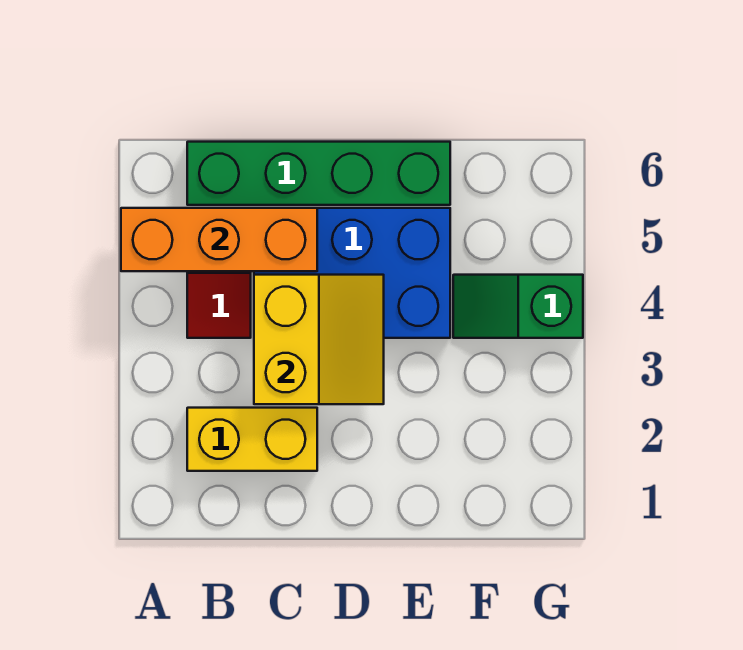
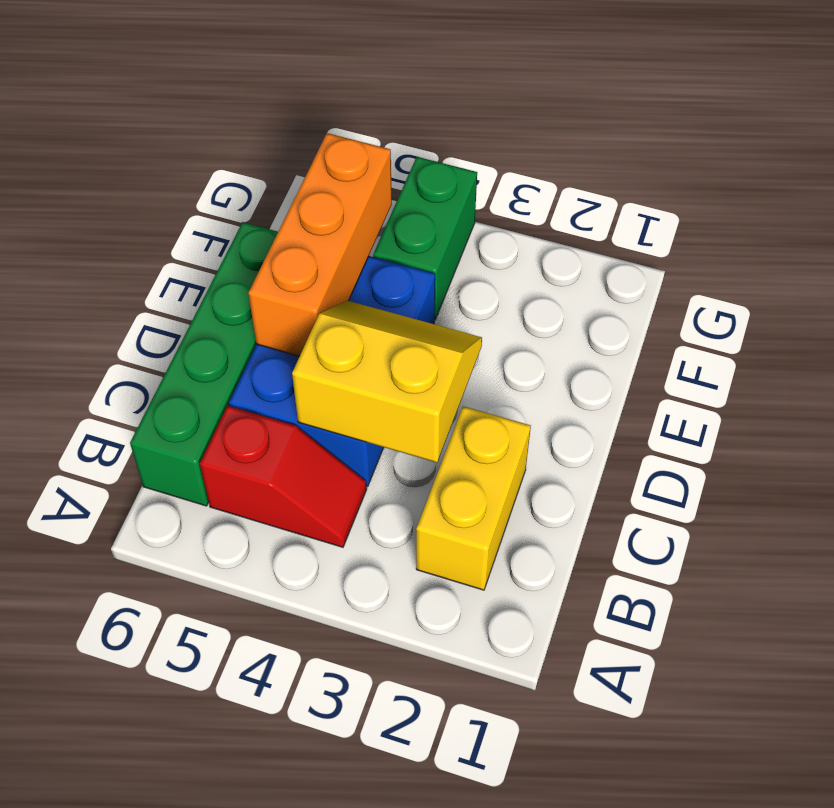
orange brick A5:C5 level 2 -> orange brick D5:F5 level 2
green slope F4:G4 level 1 top G -> green brick F4:G4 level 1

